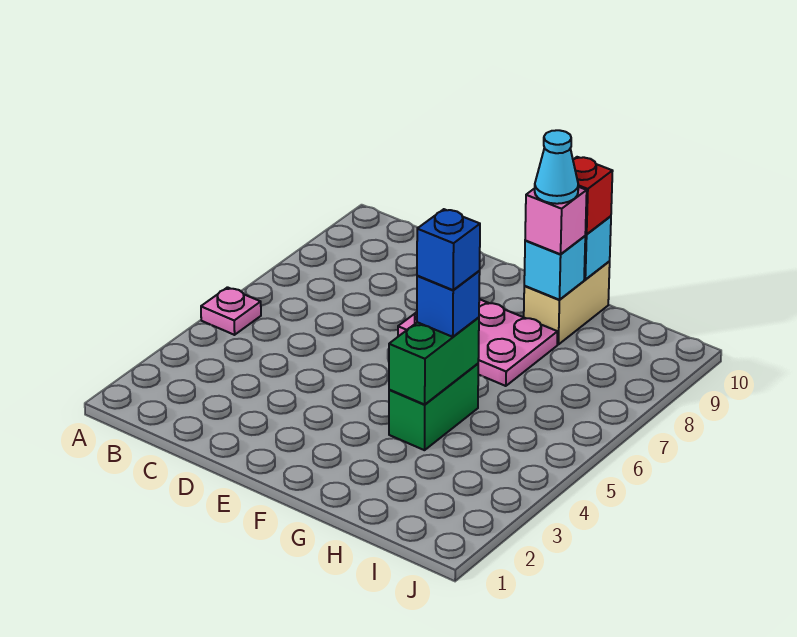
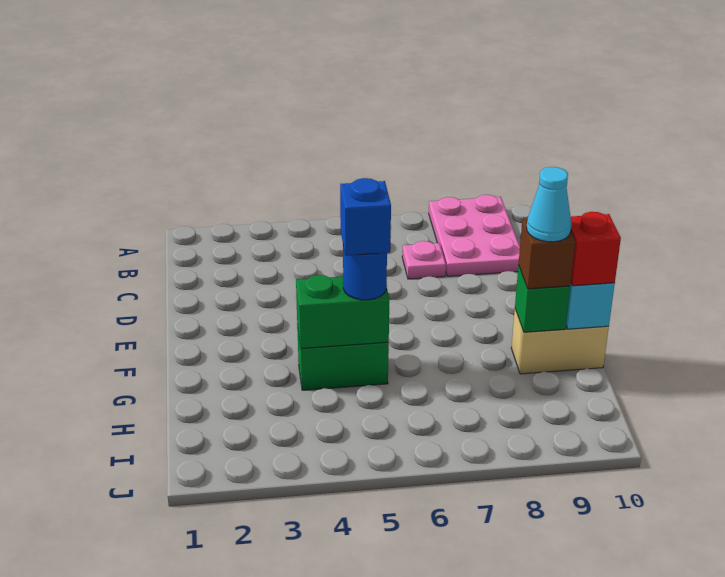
pink plate A5 level 1 -> pink plate C7 level 1
pink plate E7:G8 level 1 -> pink plate A8:C9 level 1
blue brick G5 level 3 -> blue round brick G5 level 3
cyan brick G9 level 2 -> green brick G9 level 2
pink brick G9 level 3 -> brown brick G9 level 3

